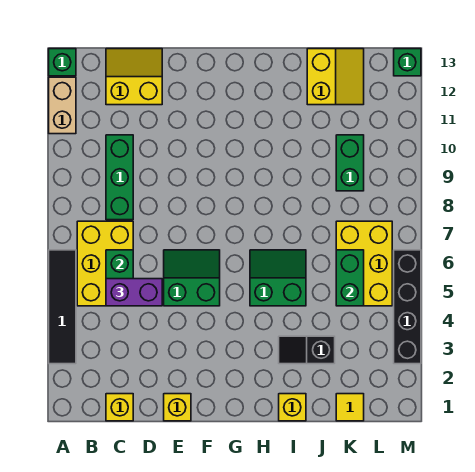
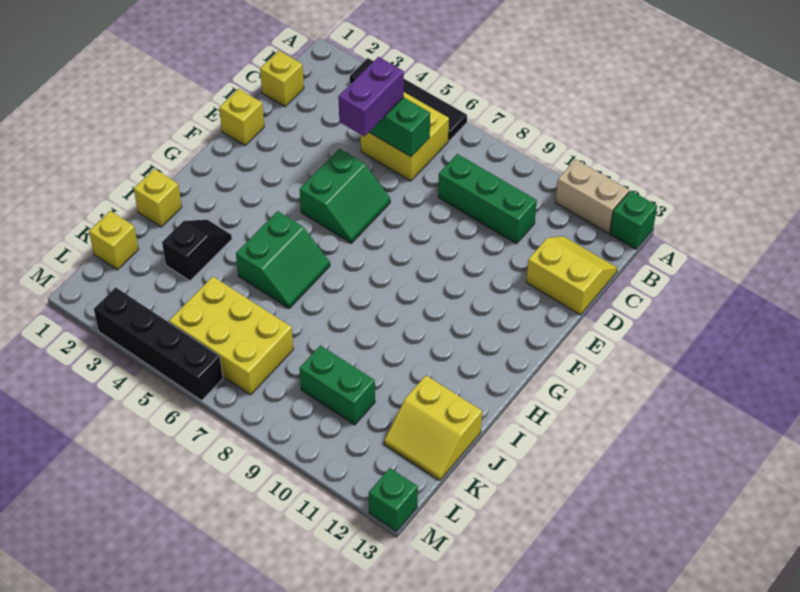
yellow brick B5:C7 level 1 -> yellow brick B5:C6 level 1
yellow slope C12:D13 level 1 top 12 -> yellow slope C12:D13 level 1 top D
yellow tile K1 level 1 -> yellow brick K1 level 1
green brick K5:K6 level 2 -> none

